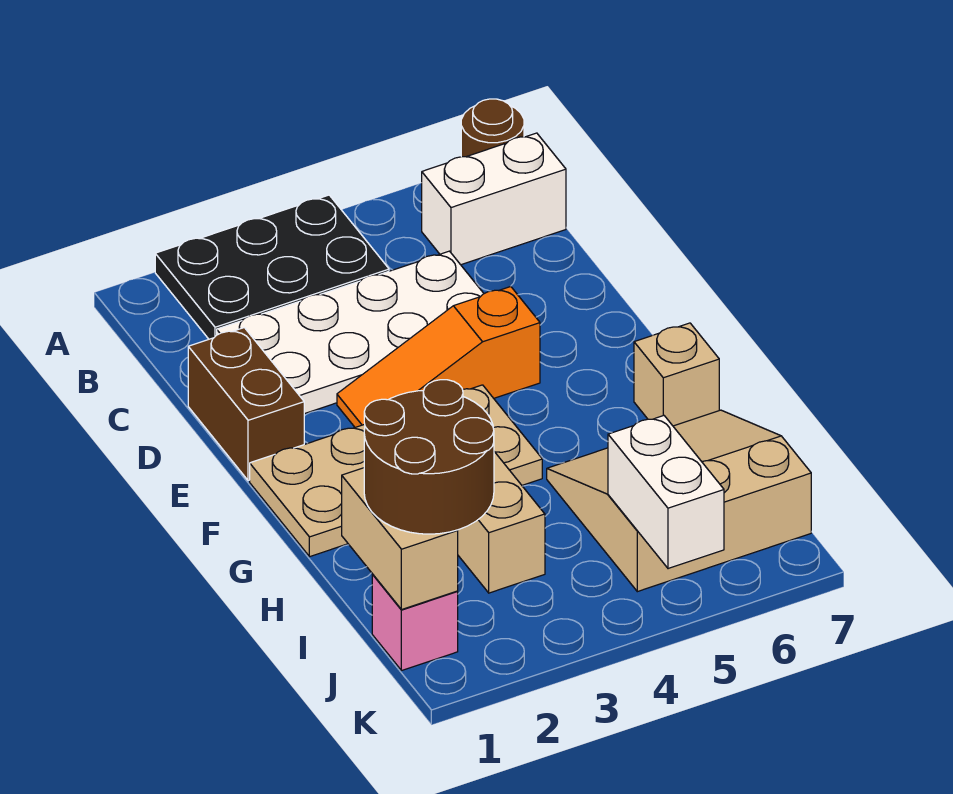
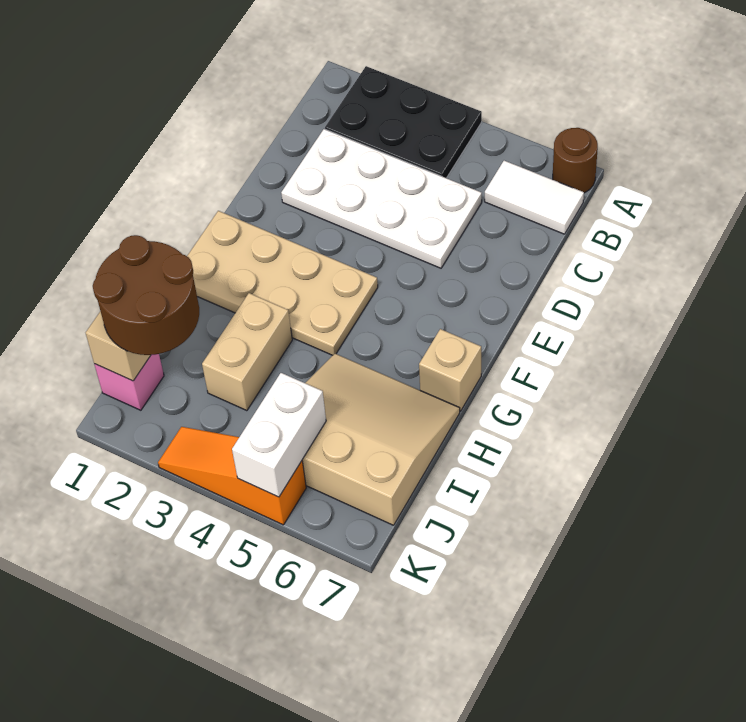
white brick B6:B7 level 1 -> white tile B6:B7 level 1
brown brick D1:E1 level 1 -> none
orange slope E3:E5 level 1 top 5 -> orange slope K3:K5 level 1 top 5

